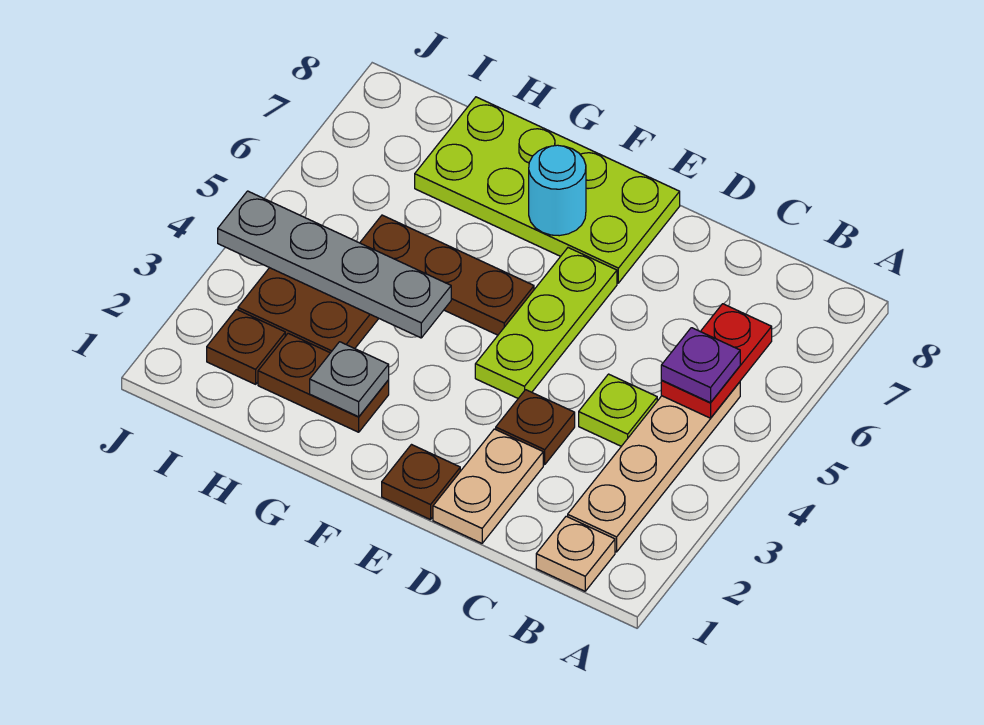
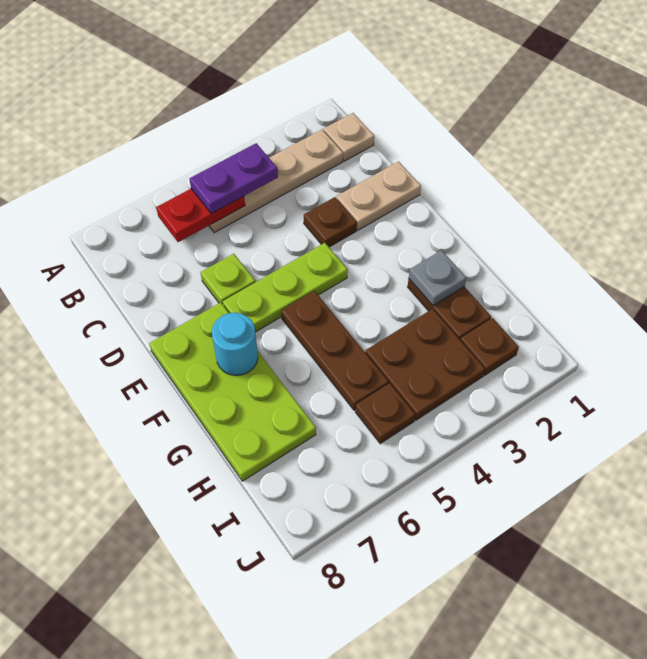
purple plate B5 level 3 -> purple plate B4:B5 level 3
lime plate C4 level 1 -> lime plate D6 level 1
brown plate E1 level 1 -> brown plate I5 level 1
grey plate G4:J4 level 2 -> none

